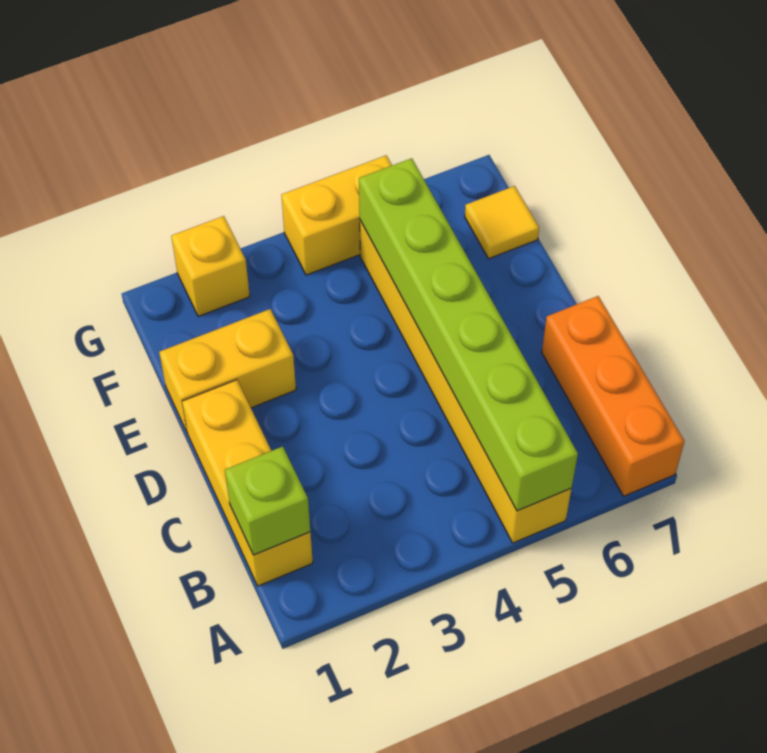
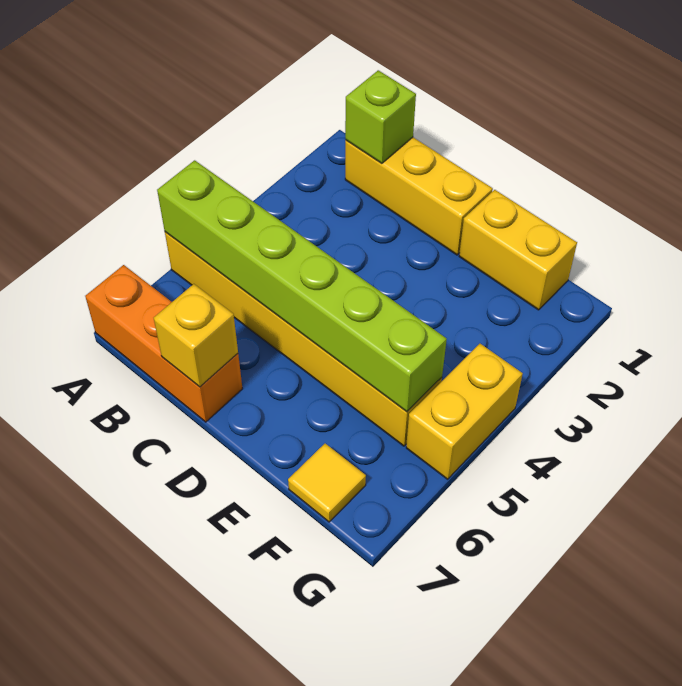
yellow brick E1:E2 level 1 -> yellow brick E1:F1 level 1
yellow brick G2 level 1 -> yellow brick C7 level 2

